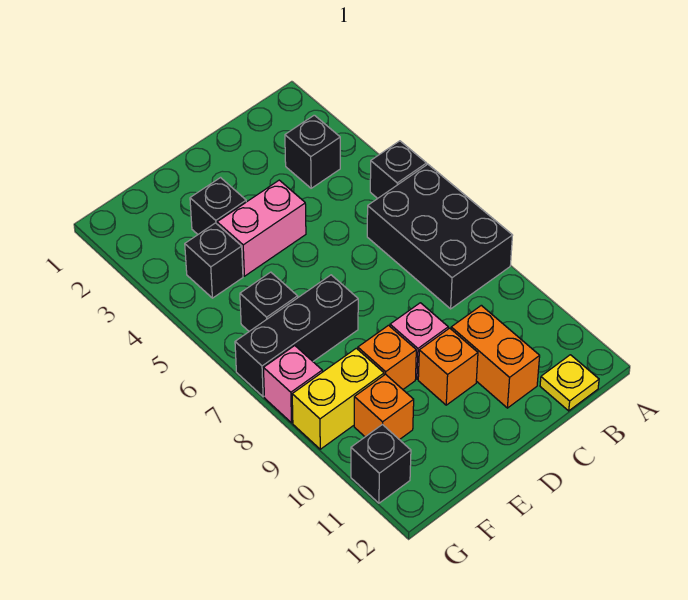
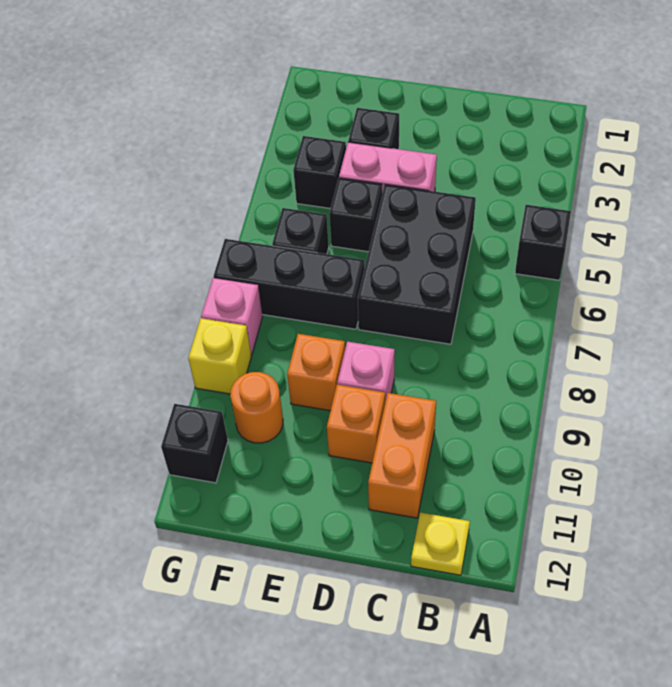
black brick A6:B8 level 1 -> black brick C5:D7 level 1
black brick B3 level 1 -> black brick E5 level 1
yellow brick F9:G9 level 1 -> yellow brick G9 level 1
orange brick F10 level 1 -> orange round brick F10 level 1

